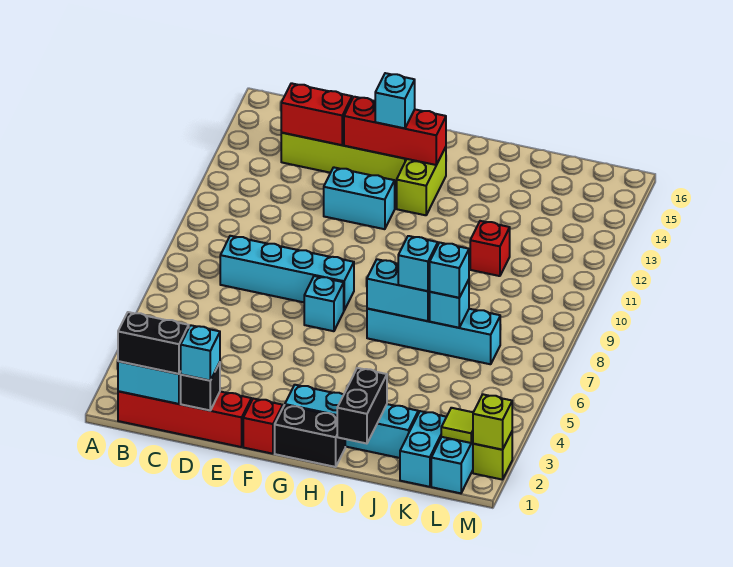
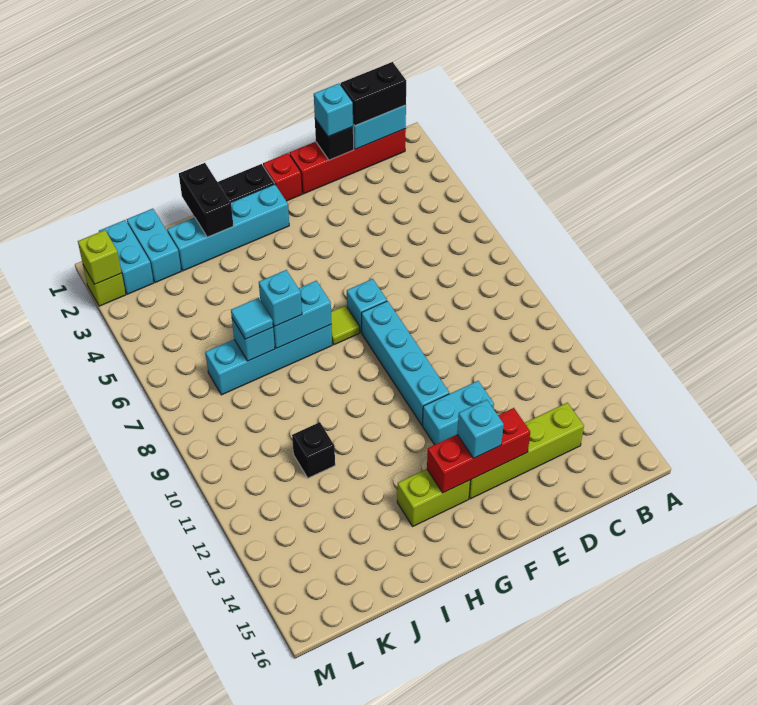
cyan brick C8:F8 level 1 -> cyan brick F8:F11 level 1
red brick C14:D14 level 2 -> none
lime brick G13:G14 level 1 -> lime brick G14:H14 level 1
cyan brick J7 level 3 -> cyan tile J7 level 3
red brick J11 level 1 -> black brick J11 level 1
lime tile L2 level 2 -> lime tile G7 level 1

